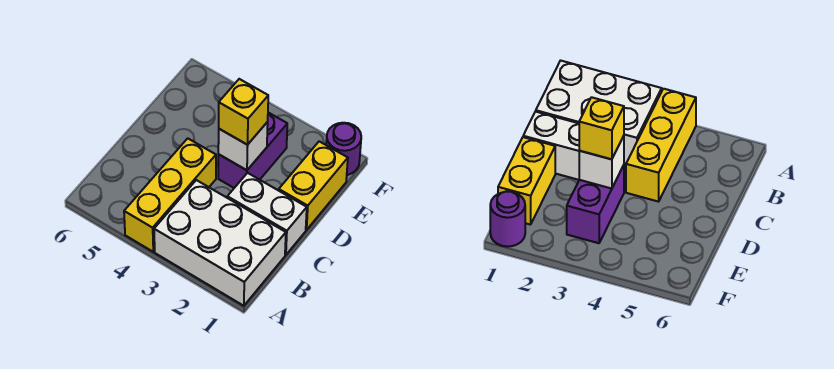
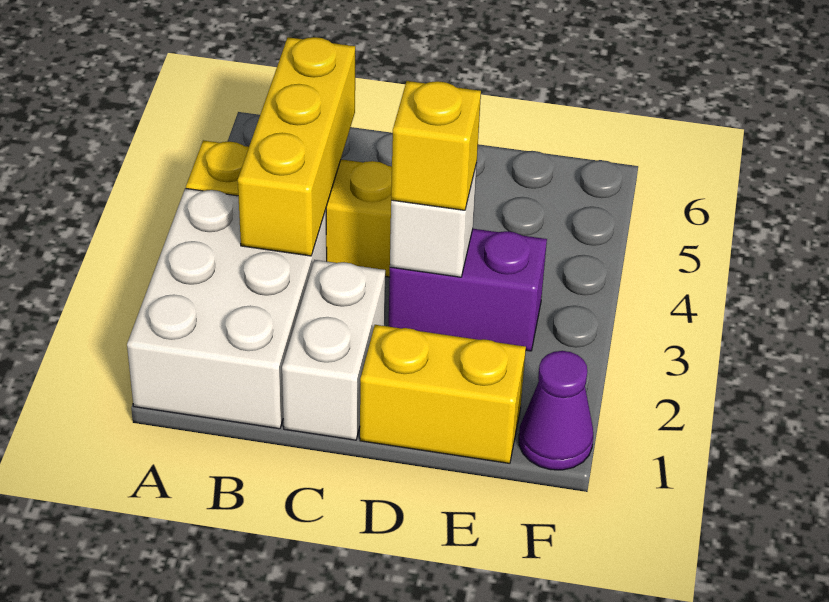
none -> yellow brick B3:B5 level 2
purple round brick F1 level 1 -> purple cone F1 level 1

